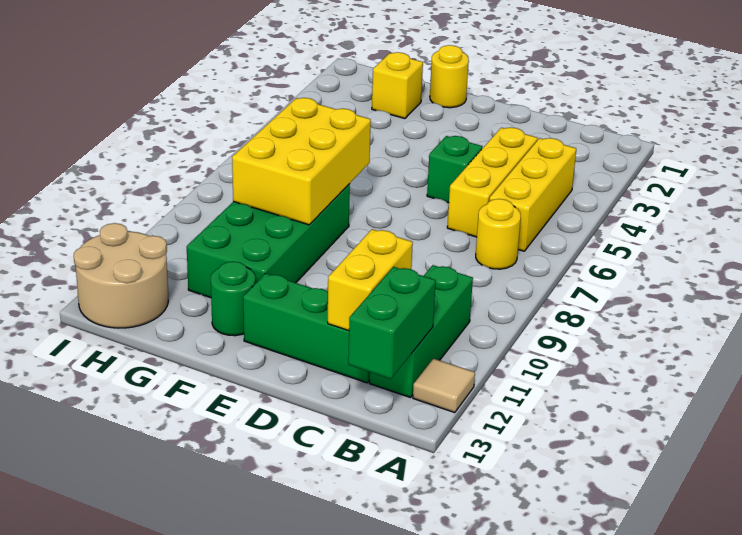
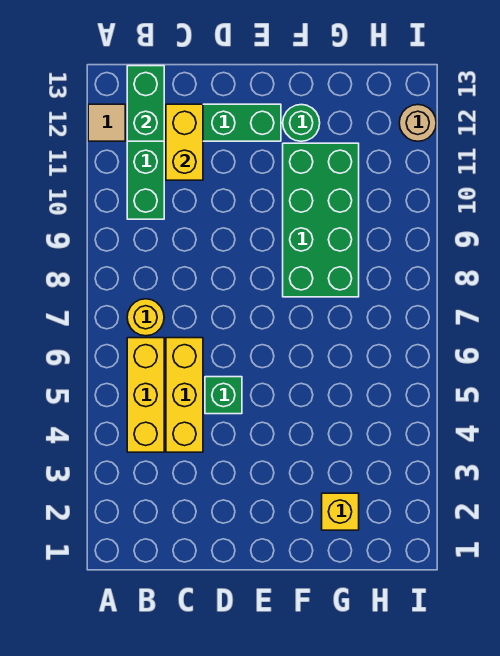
yellow round brick F1 level 1 -> none
yellow brick F7:G9 level 2 -> none
tan round brick H12:I13 level 1 -> tan round brick I12 level 1

